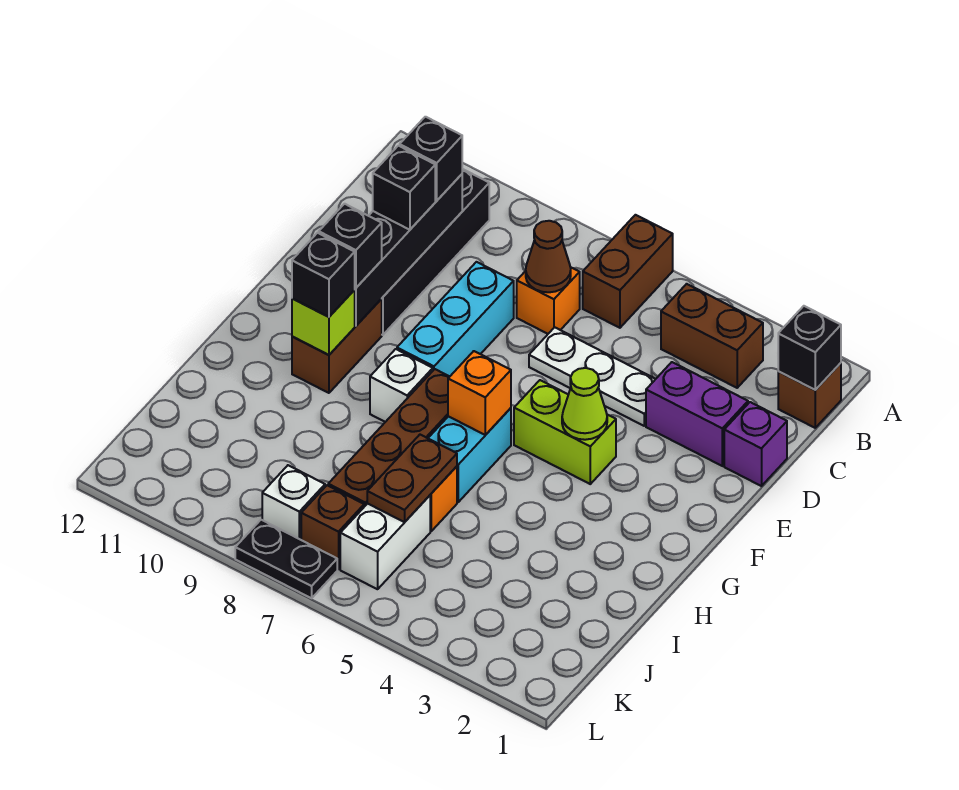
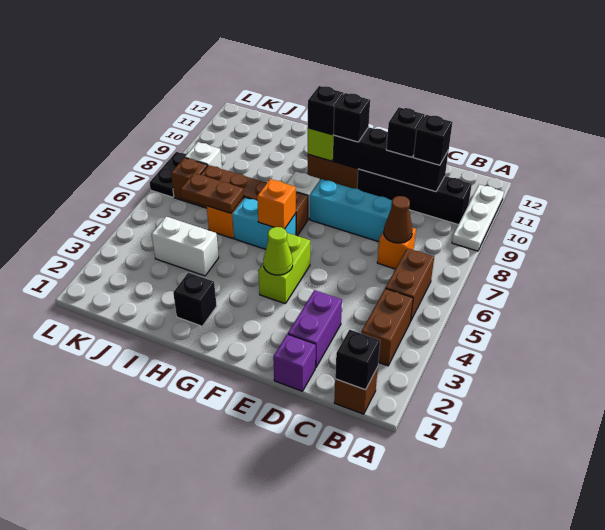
brown brick A6:B6 level 1 -> brown brick B5:B6 level 1
white plate D4:D6 level 1 -> white plate A9:A11 level 1
none -> black brick H2 level 1
white brick J6:K6 level 1 -> white brick I4:J4 level 1

